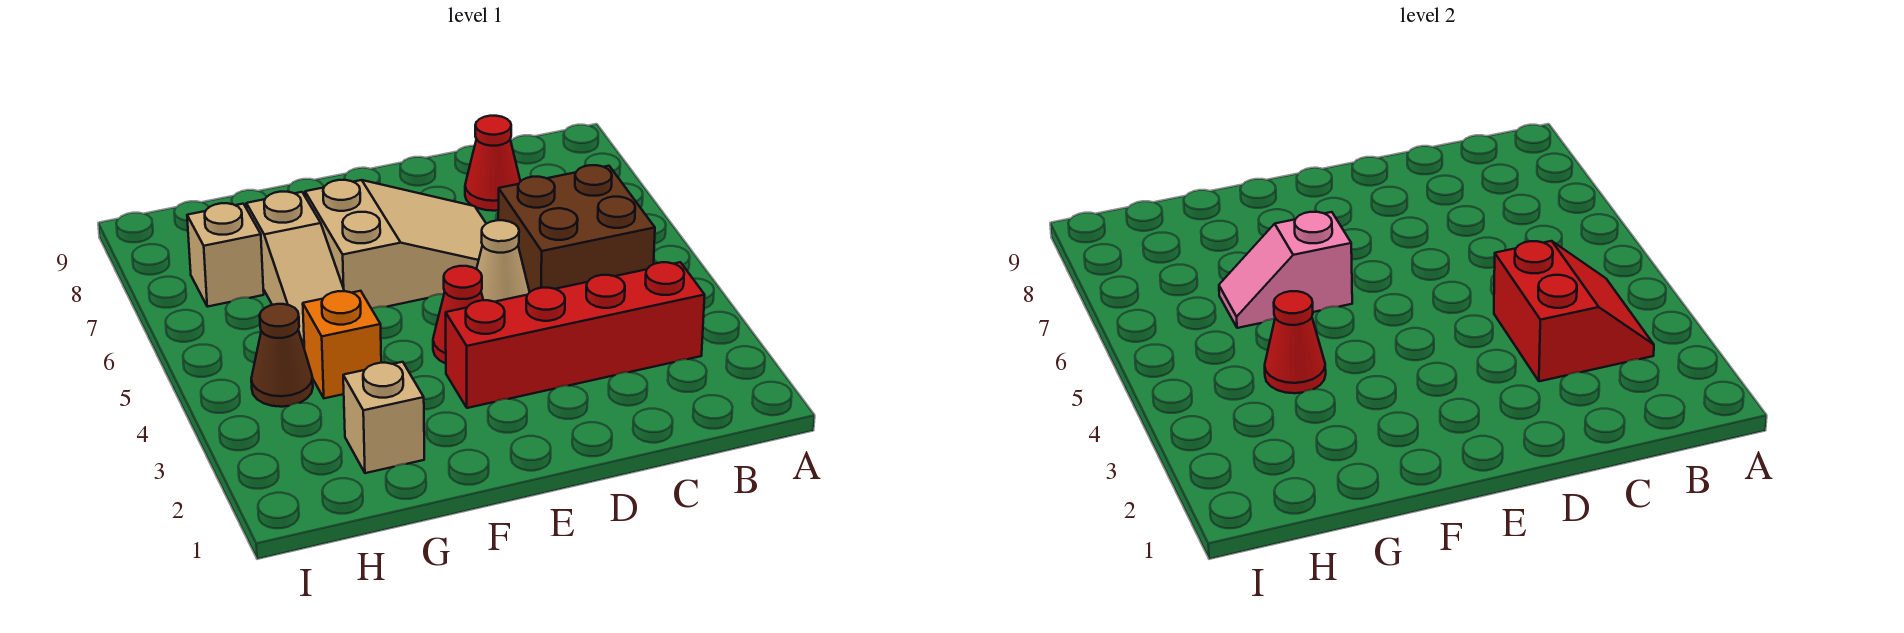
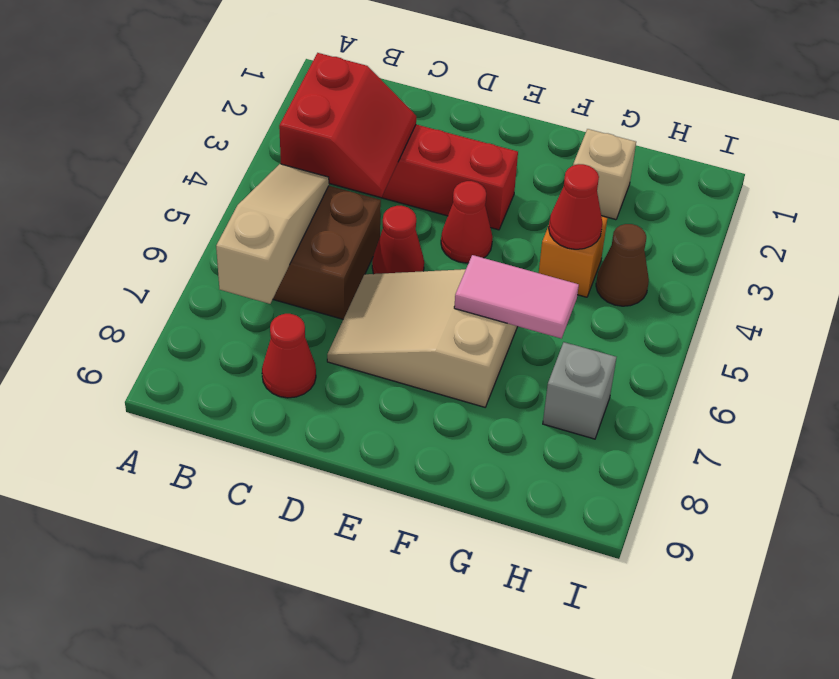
red slope B3:C4 level 2 top C -> red slope B3:C4 level 2 top B
tan cone D5 level 1 -> red cone D5 level 1
pink slope F6:G6 level 2 top F -> pink tile F6:G6 level 2
tan slope G5:G7 level 1 top 7 -> tan slope B5:B7 level 2 top 7
tan brick H7 level 1 -> grey brick H7 level 1

